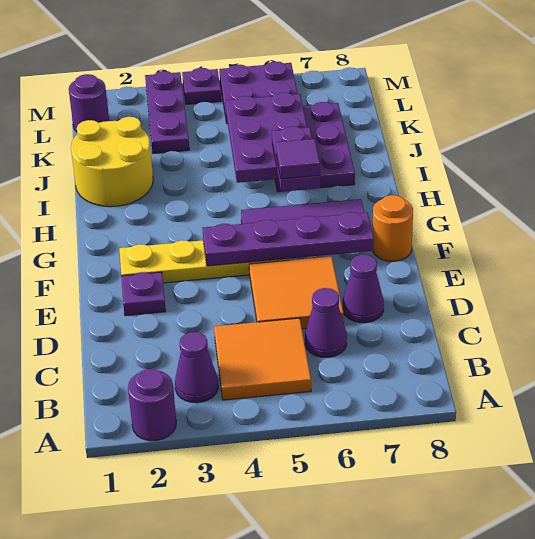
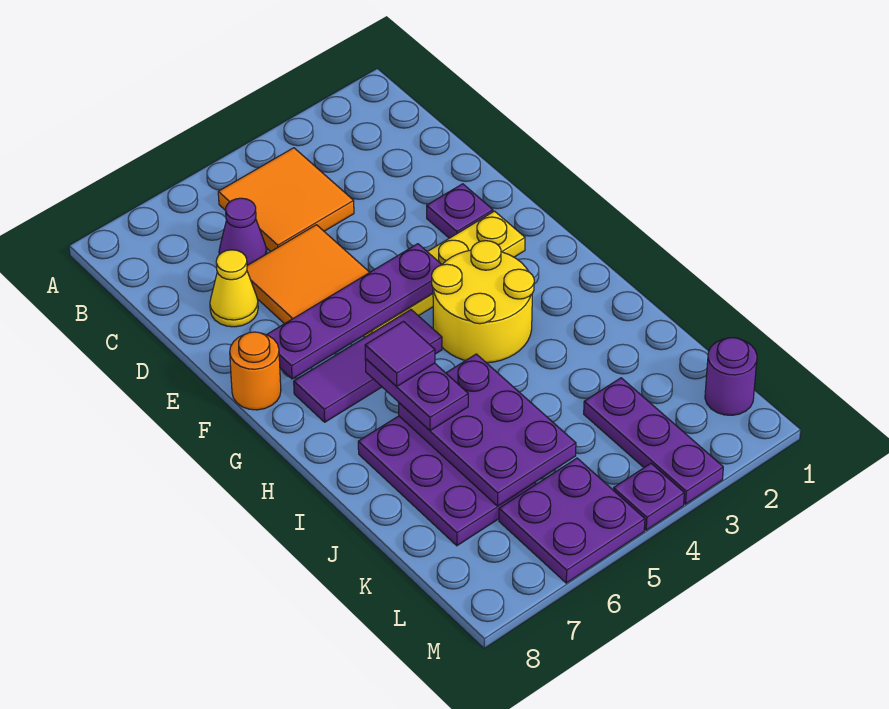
purple round brick A2 level 1 -> none
purple cone B3 level 1 -> none
purple cone D7 level 1 -> yellow cone D7 level 1
yellow round brick I1:J2 level 1 -> yellow round brick G3:H4 level 1

